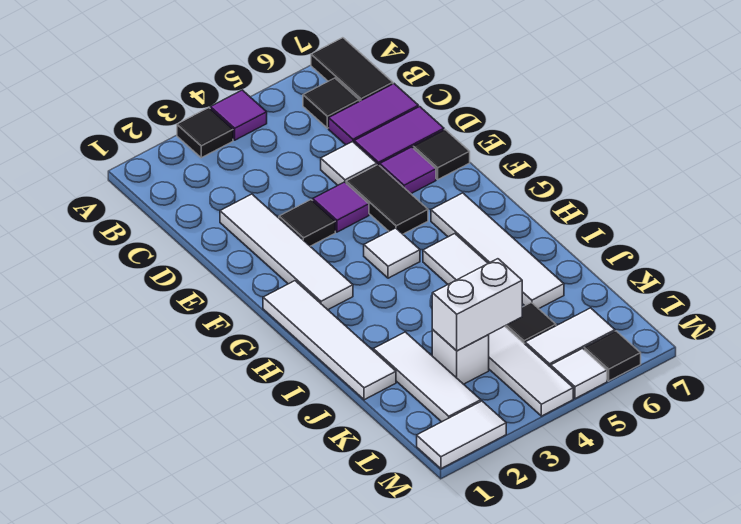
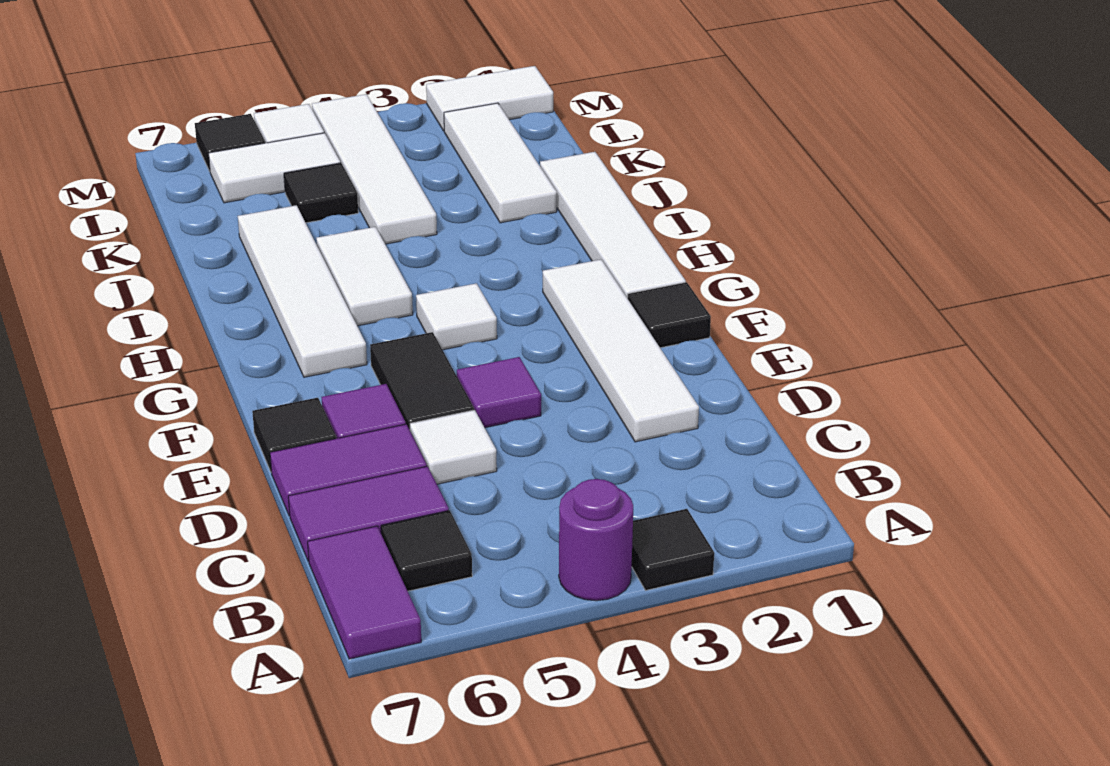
purple tile A4 level 1 -> purple round brick A4 level 1
black tile A7:B7 level 1 -> purple tile A7:B7 level 1
black tile E3 level 1 -> black tile F1 level 1
white brick K3 level 1 -> none
white brick K3:K4 level 2 -> none

